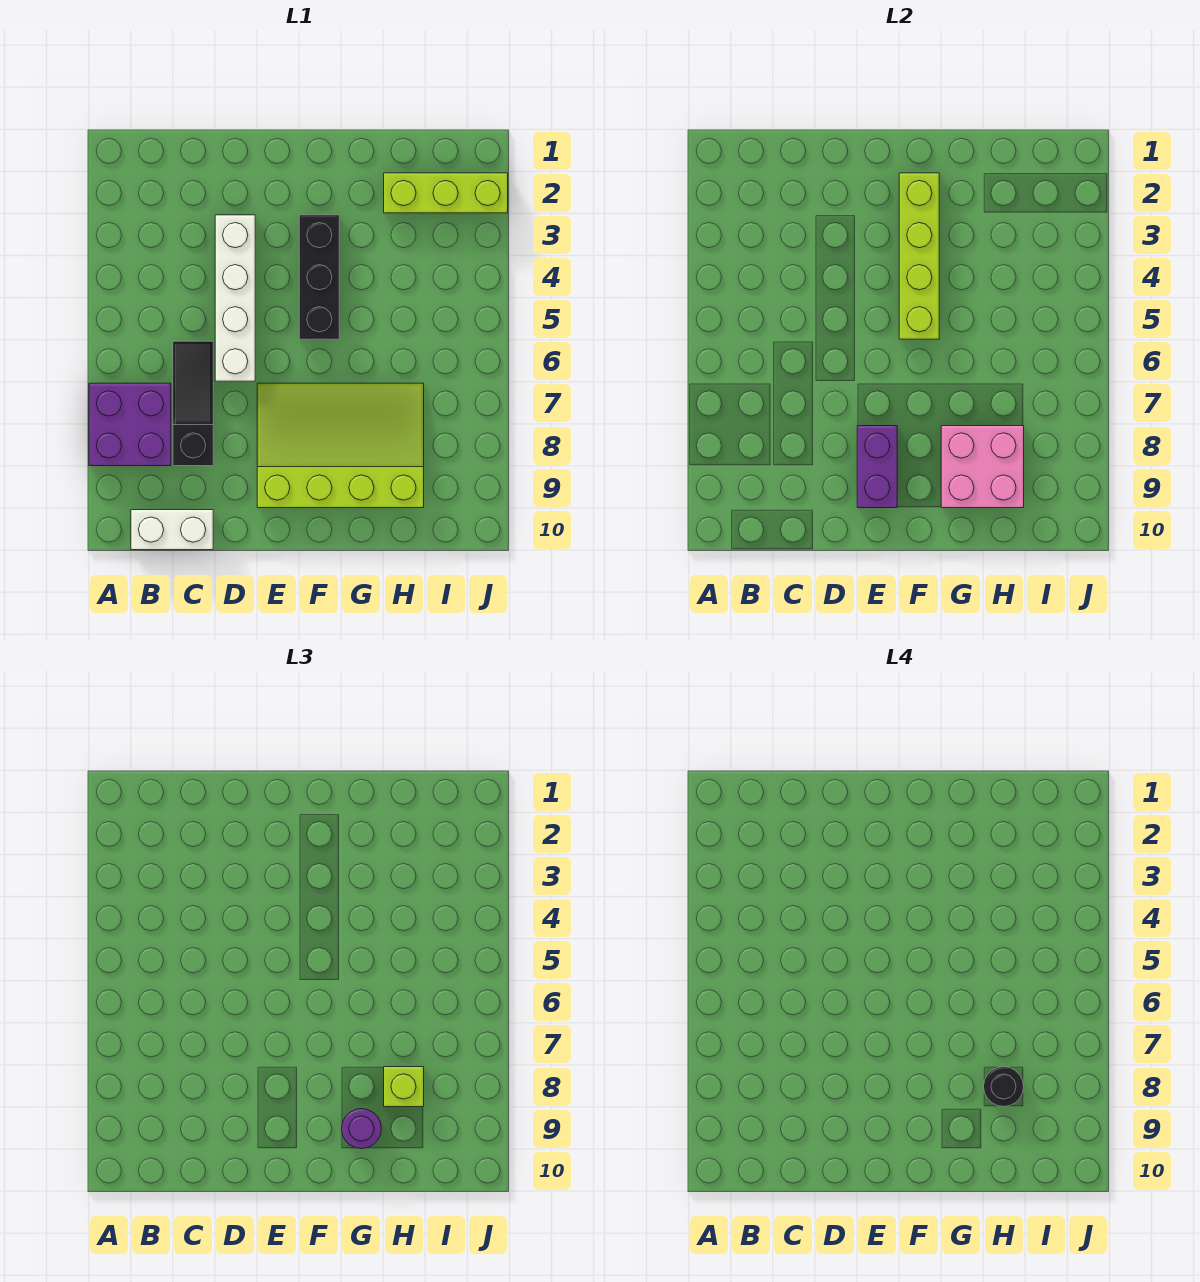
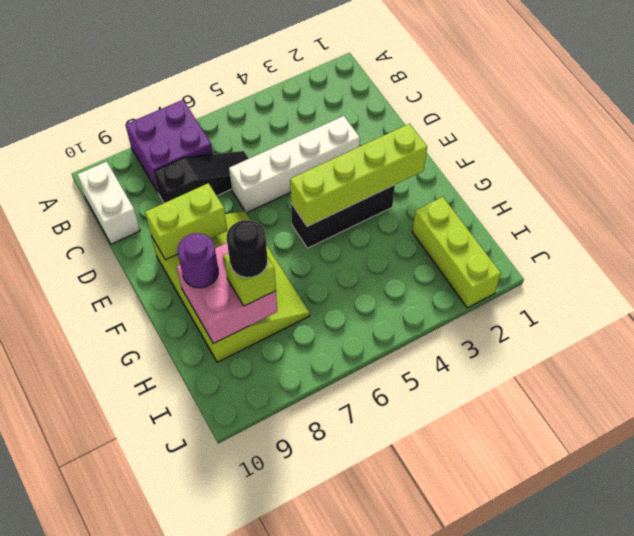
purple brick E8:E9 level 2 -> lime brick E8:E9 level 2

